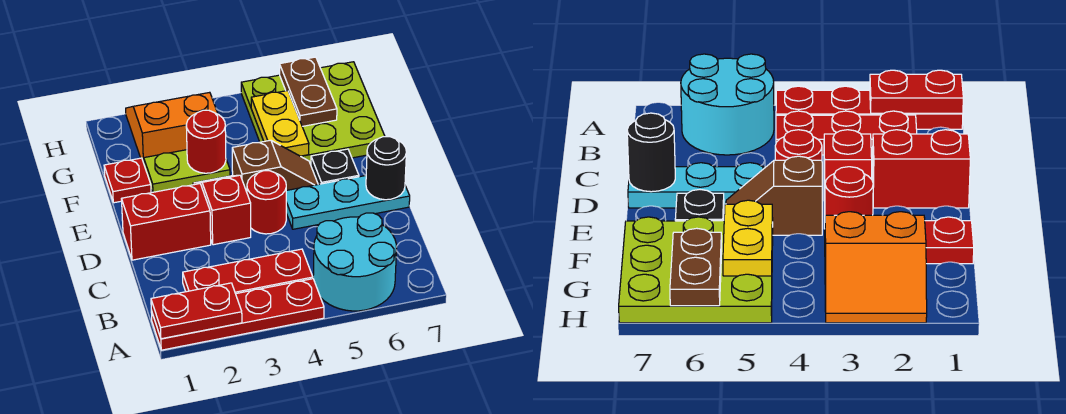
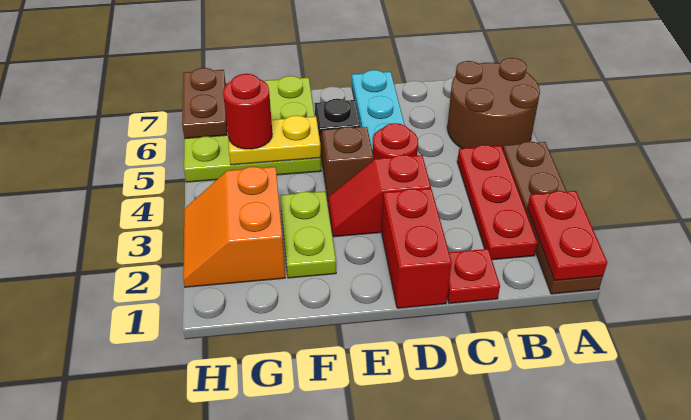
red plate A1:A4 level 1 -> brown plate A1:A4 level 1
cyan round brick A5:B6 level 1 -> brown round brick A5:B6 level 1
black round brick D7 level 2 -> none
red plate F1 level 1 -> red plate C1 level 1
red round brick F3 level 2 -> red round brick G5 level 3
brown plate G6:H6 level 2 -> brown plate H6:H7 level 2

